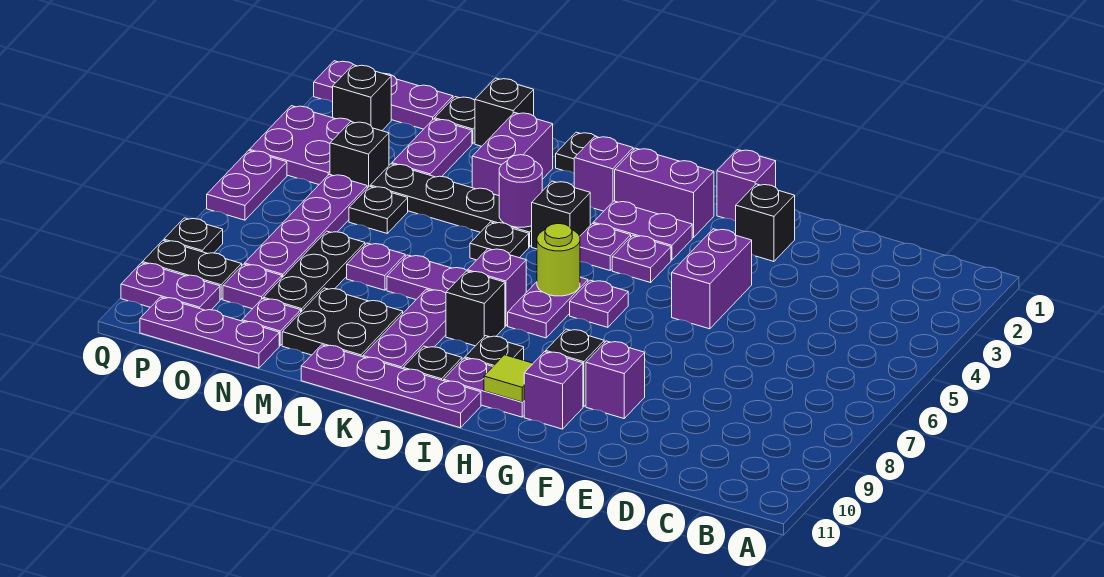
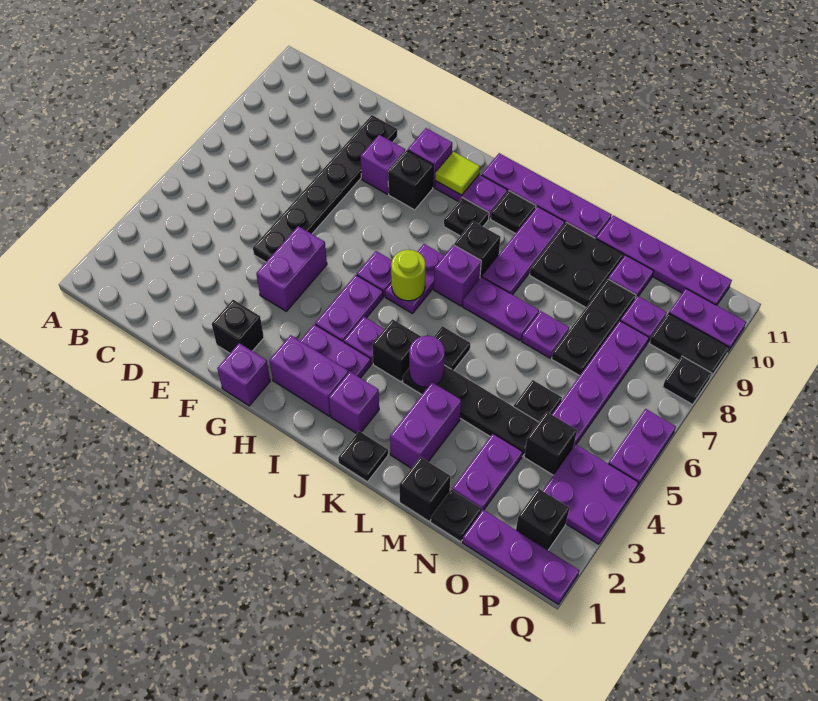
none -> black plate E5:E10 level 1
purple plate H4 level 1 -> purple plate H4:H5 level 1
purple plate N11:P11 level 1 -> purple plate M11:P11 level 1

